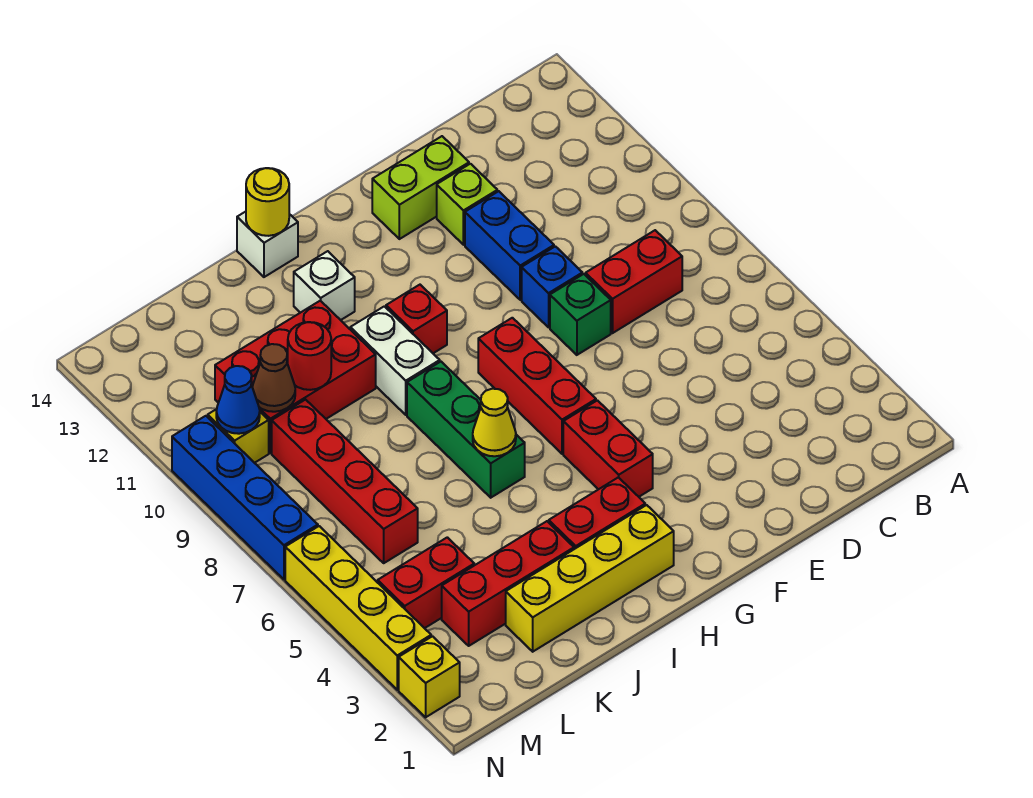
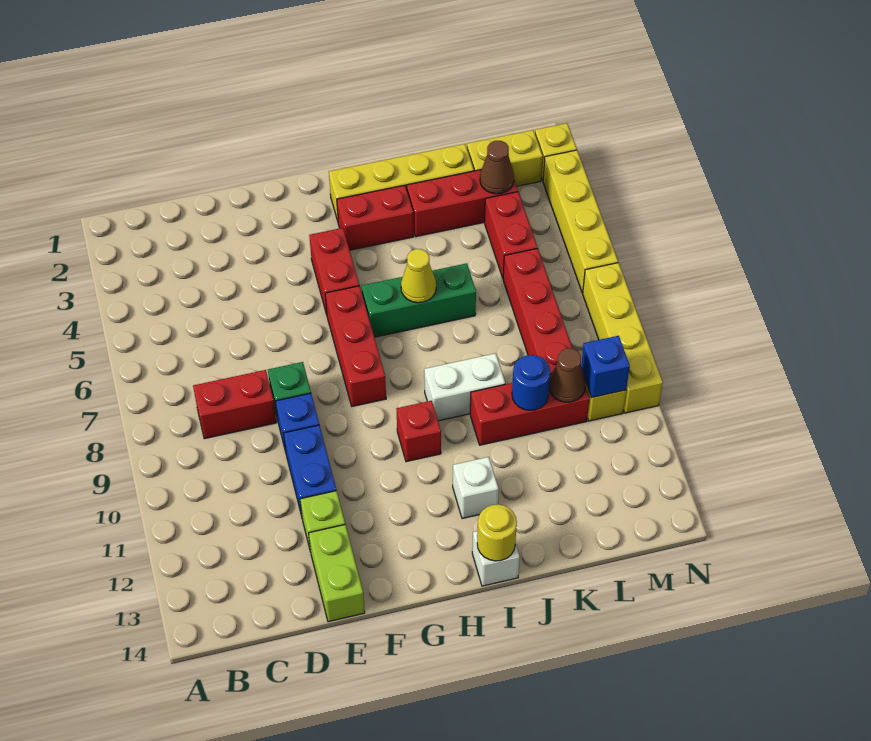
lime brick E13:F13 level 1 -> lime brick E13:E14 level 1
green brick I6:I8 level 1 -> green brick H6:J6 level 1
white brick I9:I10 level 1 -> white brick I9:J9 level 1
red brick J10:L11 level 1 -> red brick J10:L10 level 1
red round brick K10 level 2 -> blue round brick K10 level 2
none -> yellow brick L2:M2 level 1
none -> brown cone L3 level 2
red brick L4:M4 level 1 -> red brick L4:L5 level 1
blue cone M10 level 2 -> blue brick M10 level 2
blue brick N7:N10 level 1 -> yellow brick N7:N10 level 1

